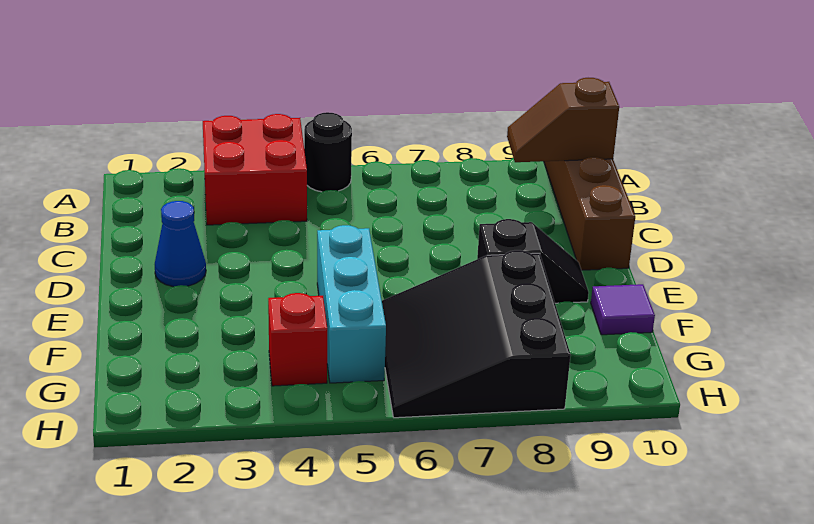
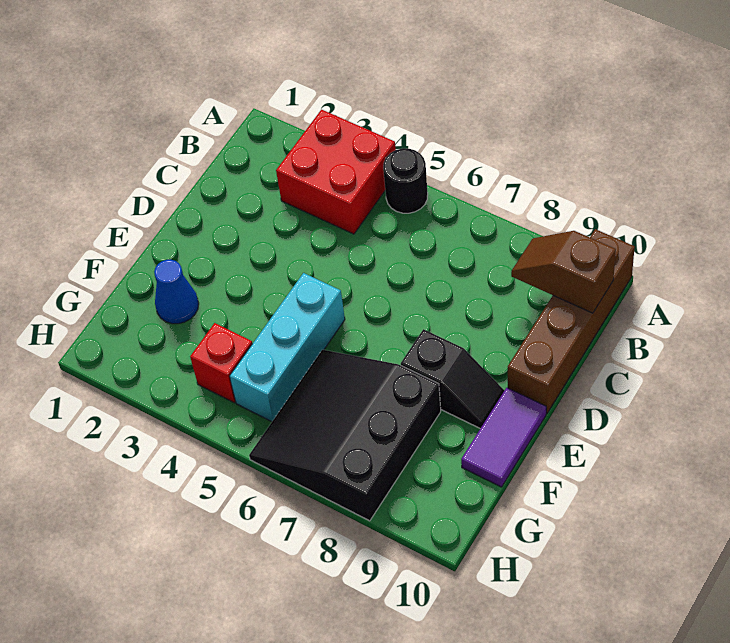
blue cone D2 level 1 -> blue cone F2 level 1
purple tile F10 level 1 -> purple tile E10:F10 level 1

